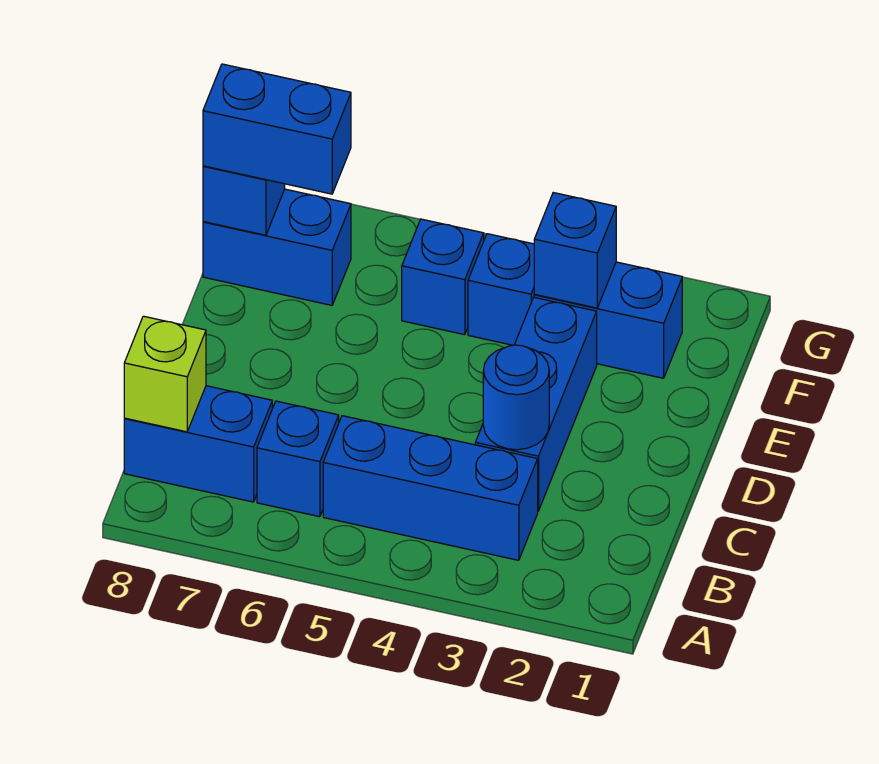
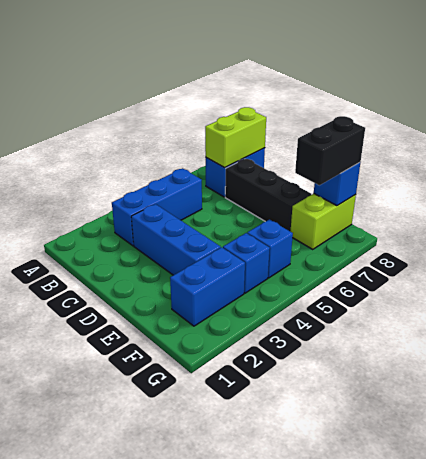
blue brick B6 level 1 -> none
lime brick B8 level 2 -> lime brick B7:B8 level 2
blue round brick C3 level 2 -> none
none -> black brick C7:E7 level 1
blue brick F3 level 2 -> none
blue brick F7:F8 level 1 -> lime brick F7:F8 level 1
blue brick F7:F8 level 3 -> black brick F7:F8 level 3

